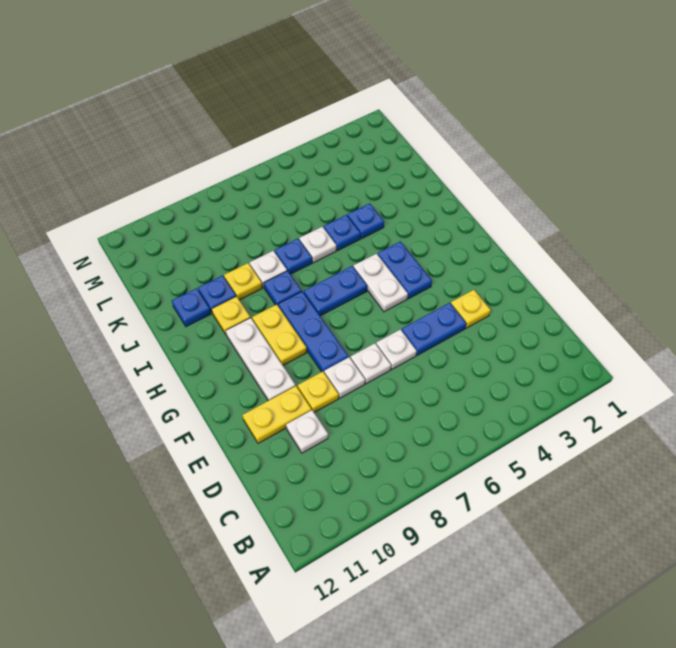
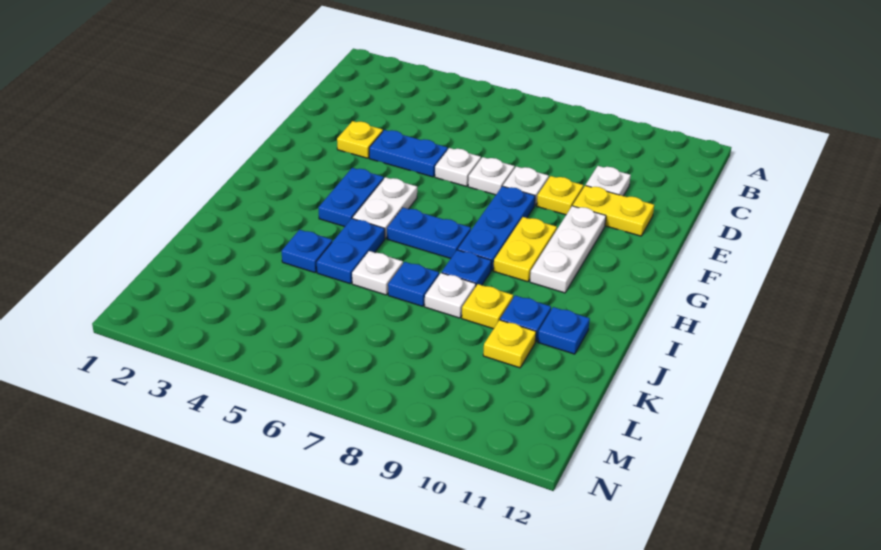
yellow plate I10 level 1 -> yellow plate K10 level 1
blue plate J5 level 1 -> blue plate I5:J5 level 1

